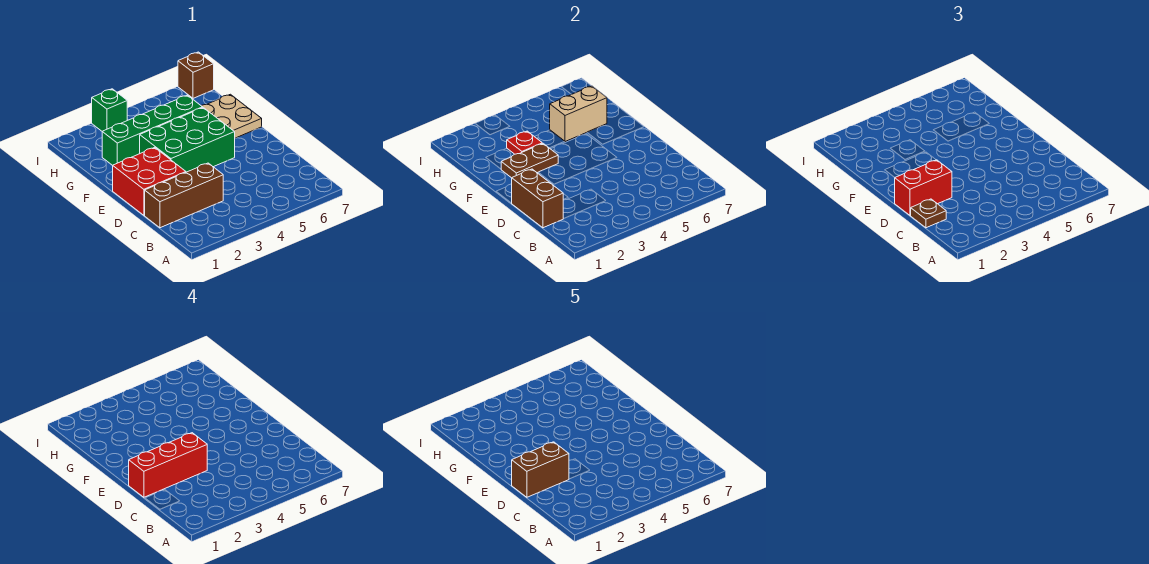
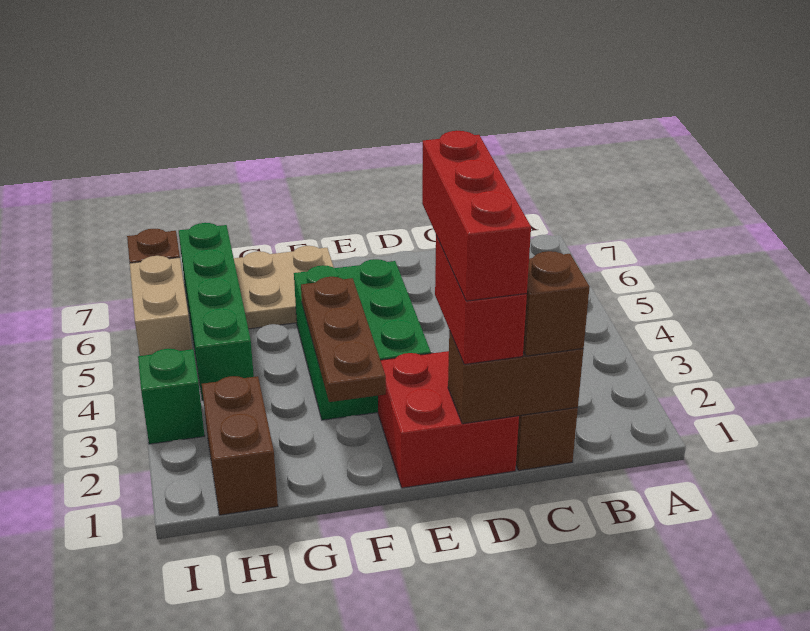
brown plate C1 level 3 -> brown brick C1 level 3
brown brick D1:D2 level 5 -> brown brick H1:H2 level 1
brown plate F2:F3 level 2 -> brown plate F2:F4 level 2
green brick G2:G5 level 1 -> green brick H4:H7 level 1
red plate G3 level 2 -> none
tan brick G5:G6 level 2 -> tan brick I5:I6 level 1

